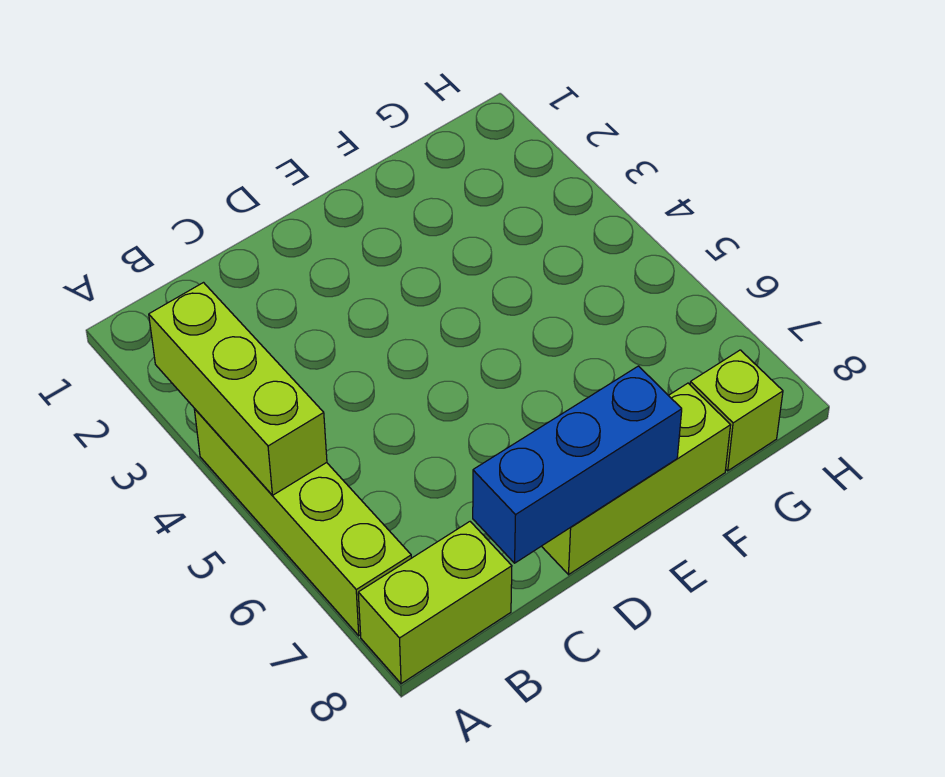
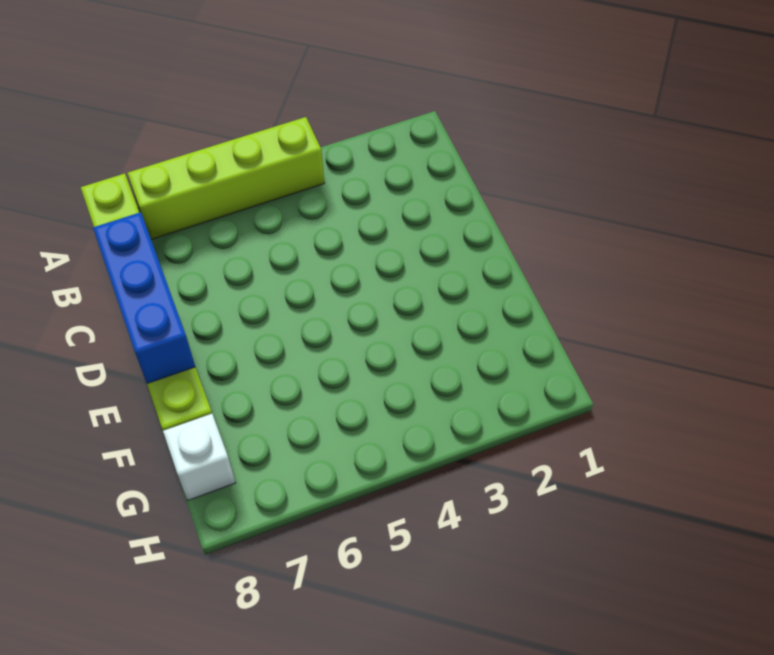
lime brick A3:A5 level 2 -> none
lime brick G8 level 1 -> white brick G8 level 1

